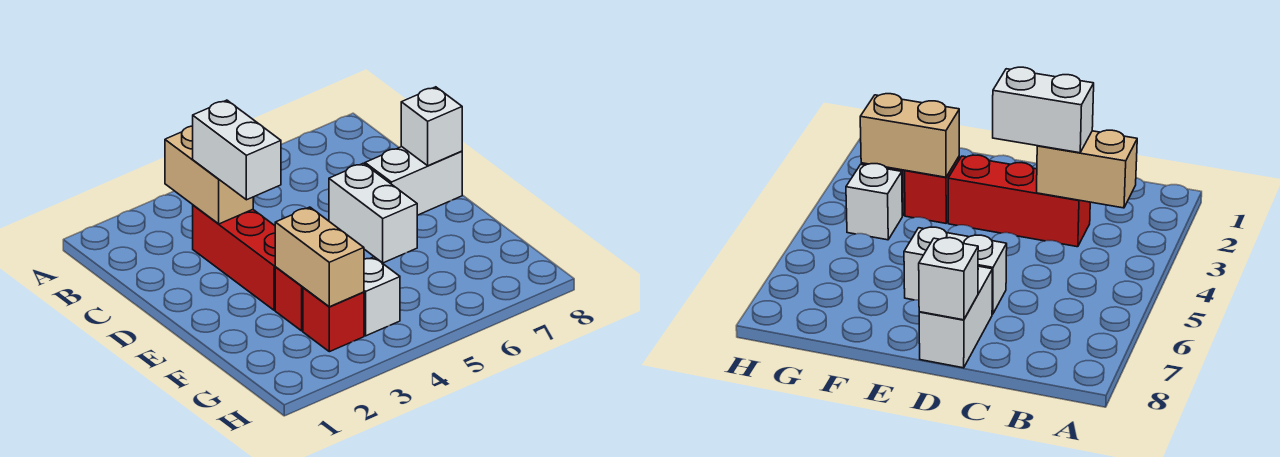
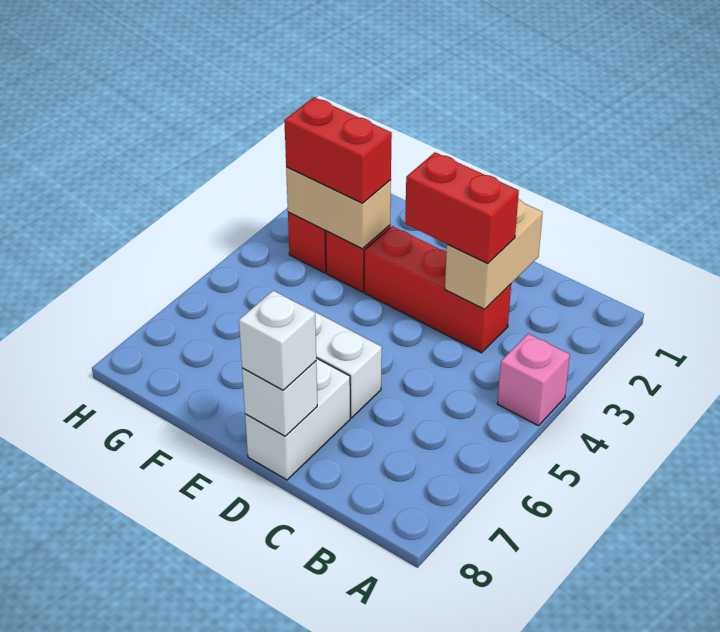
none -> pink brick A4 level 1
tan brick B3:C3 level 2 -> tan brick C2:C3 level 2
white brick C3:D3 level 3 -> red brick C3:D3 level 3
none -> red brick F3:G3 level 3
white brick G4 level 1 -> white brick D8 level 3

